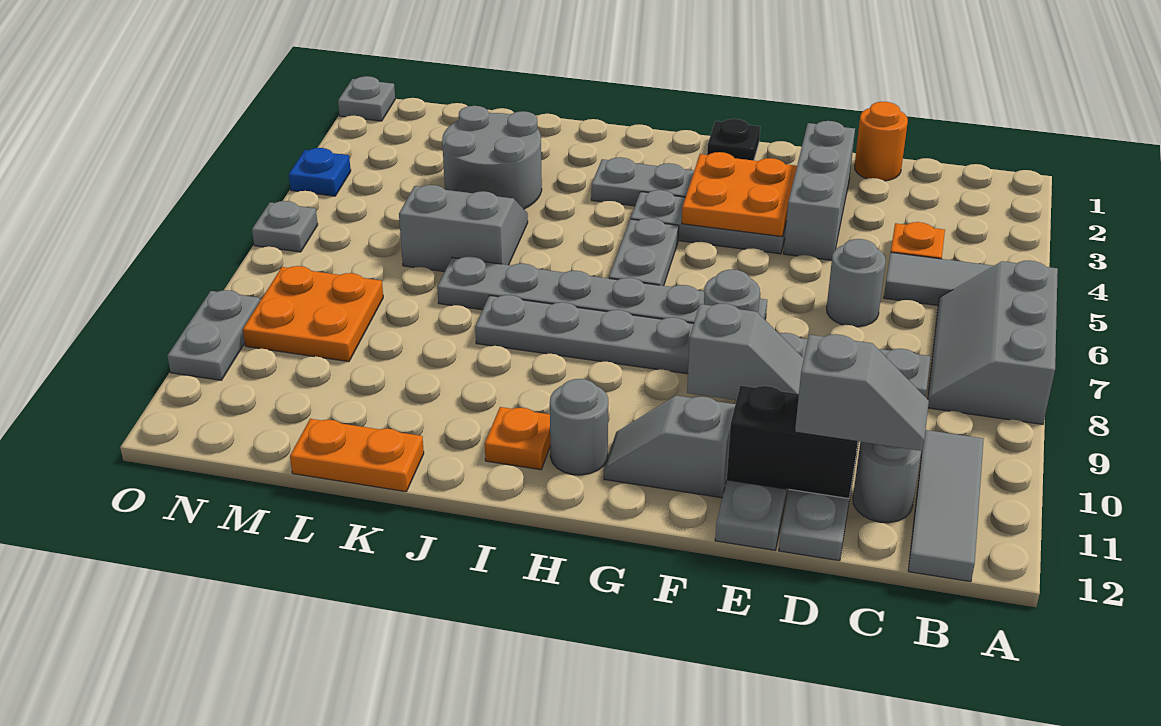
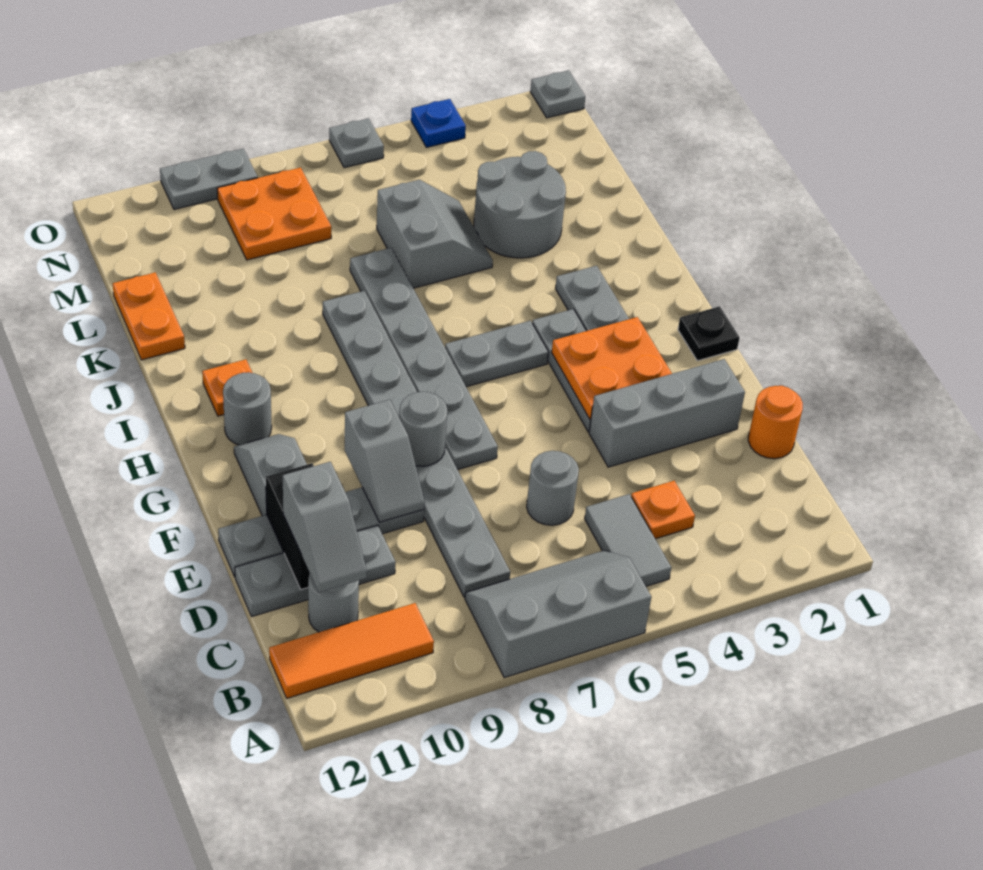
grey tile B10:B12 level 1 -> orange tile B10:B12 level 1

